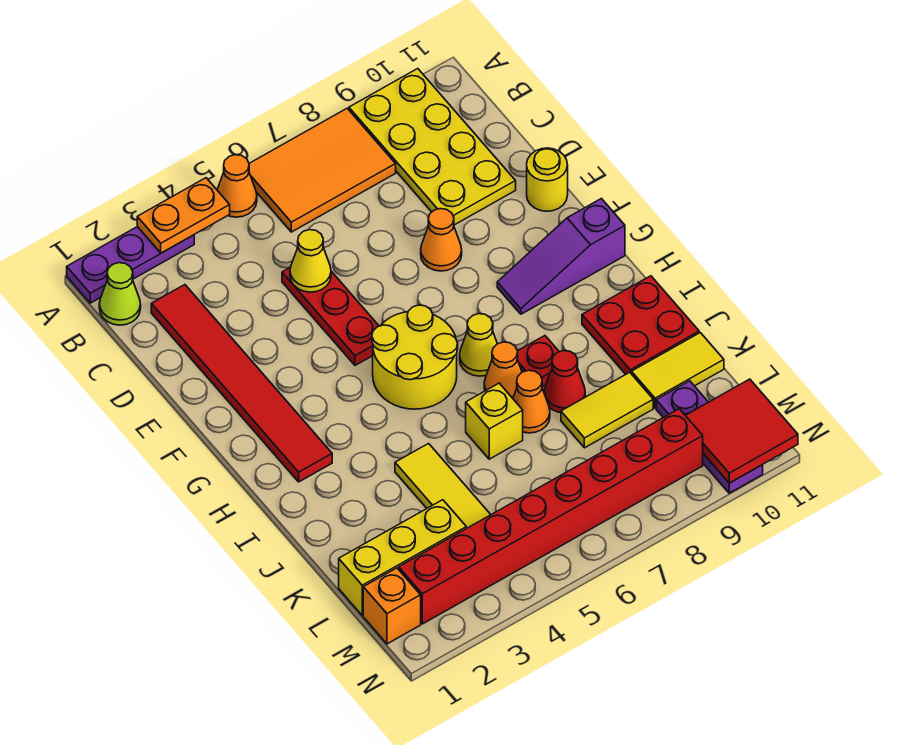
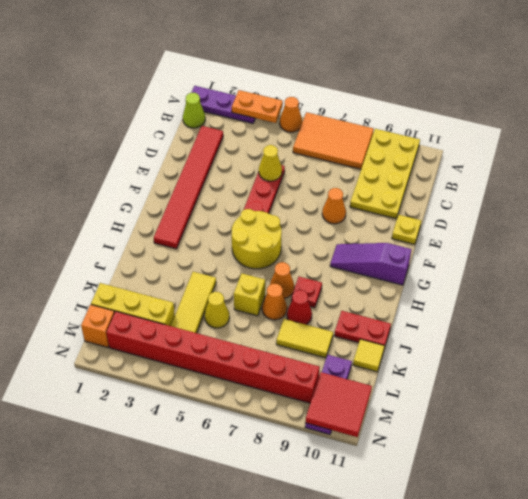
yellow round brick E11 level 1 -> yellow plate E11 level 1
yellow cone H7 level 1 -> yellow cone K5 level 1
red plate I10:J11 level 1 -> red plate J10:J11 level 1
yellow tile K10:K11 level 1 -> yellow tile K11 level 1

